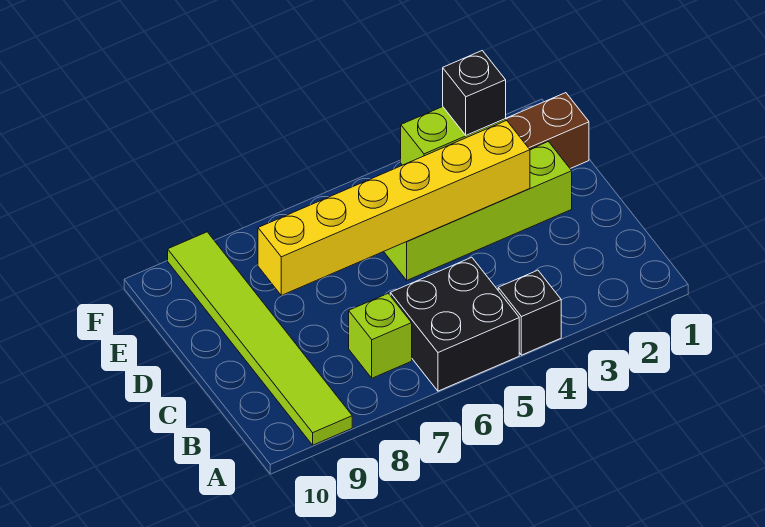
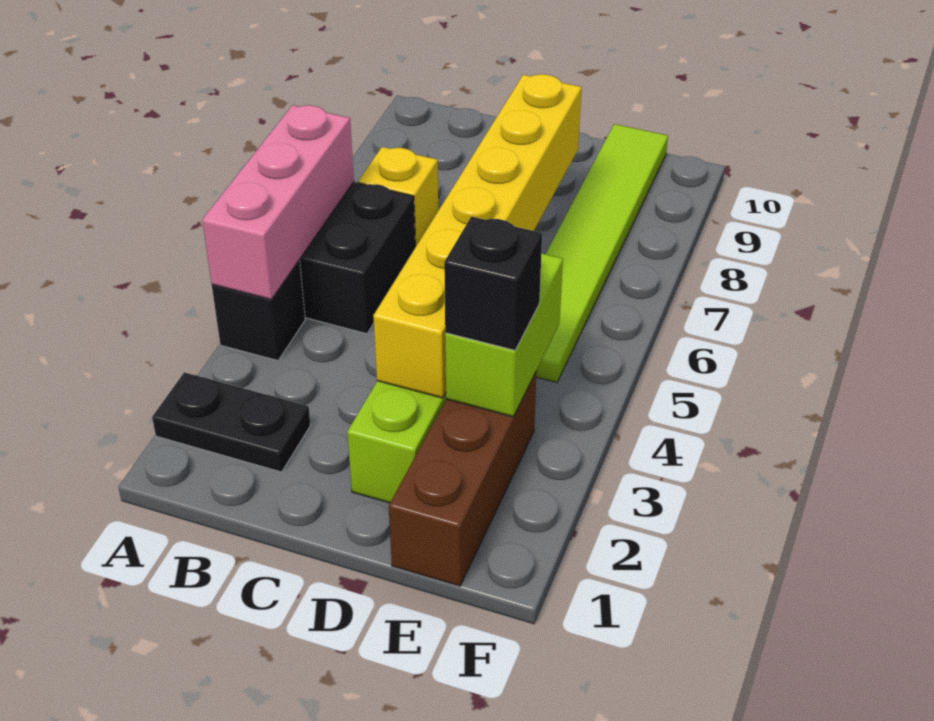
none -> black plate A2:B2 level 1
none -> pink brick A4:A6 level 2
lime tile A9:F9 level 1 -> lime tile E5:E10 level 1
lime brick B7 level 1 -> yellow brick B7 level 1

